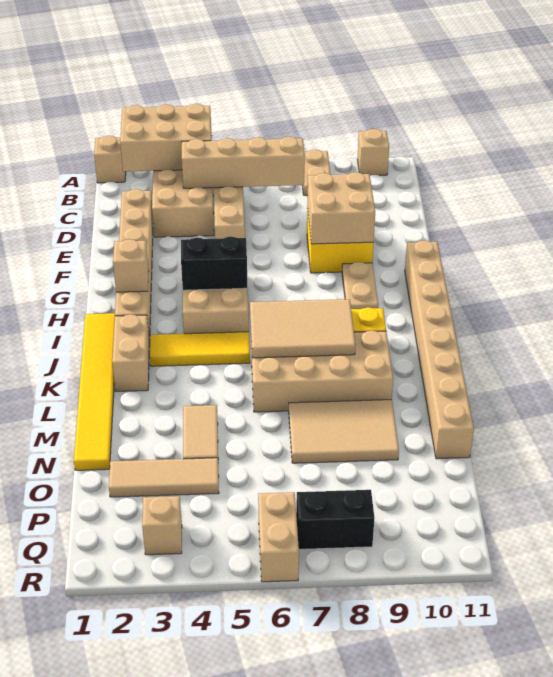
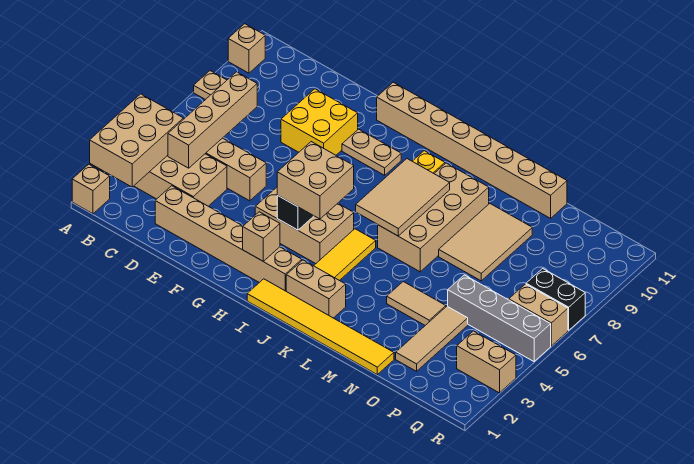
tan brick E8:F9 level 2 -> tan brick H4:I5 level 3
none -> grey brick O5:R5 level 1
tan brick Q3 level 1 -> tan brick Q3:R3 level 1
black brick Q7:Q8 level 1 -> black brick Q7:R7 level 1

